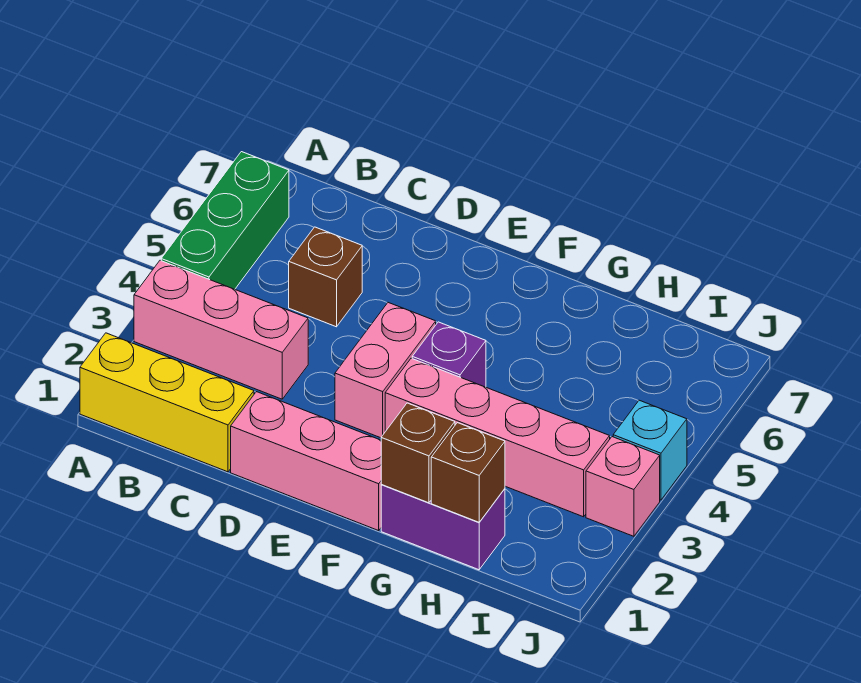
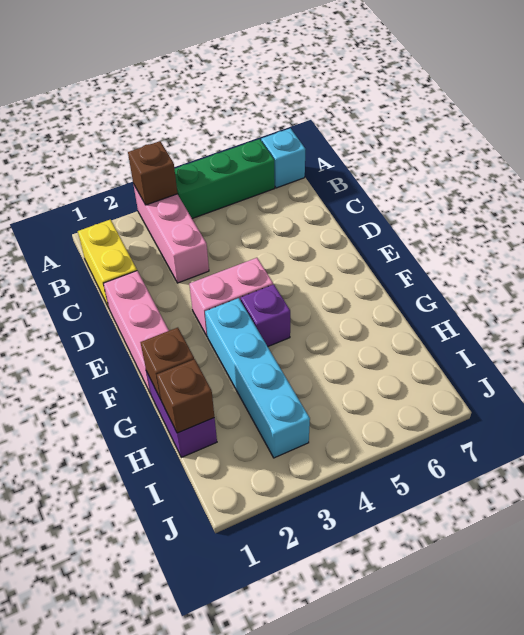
yellow brick A1:C1 level 1 -> yellow brick B1:C1 level 1
brown brick C5 level 1 -> brown brick A3 level 2
pink brick F3:I3 level 1 -> cyan brick F3:I3 level 1
pink brick J3 level 1 -> none
cyan brick J4 level 1 -> cyan brick A7 level 1

